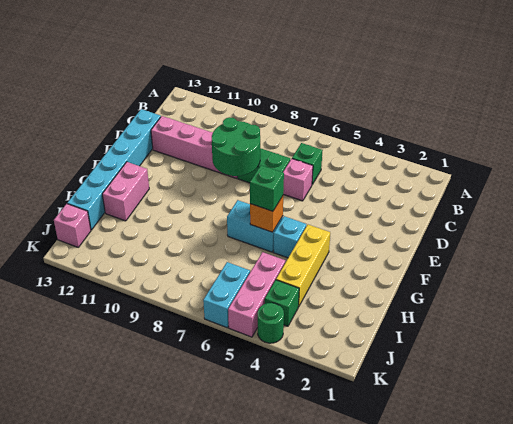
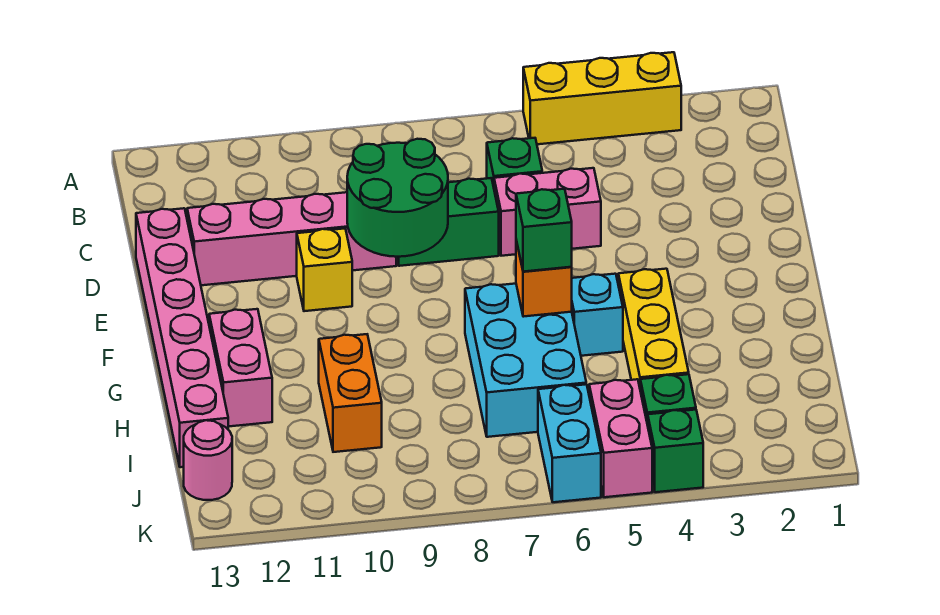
none -> yellow brick A3:A5 level 1
pink brick D6 level 1 -> pink brick D5:D6 level 1
cyan brick D13:I13 level 1 -> pink brick D13:I13 level 1
none -> yellow brick E10 level 1
cyan brick G6:G7 level 1 -> cyan brick G6:I7 level 1
none -> orange brick H10:I10 level 1
pink brick I5:K5 level 1 -> pink brick J5:K5 level 1
pink brick J13 level 1 -> pink round brick J13 level 1
green round brick K4 level 1 -> green brick K4 level 1

